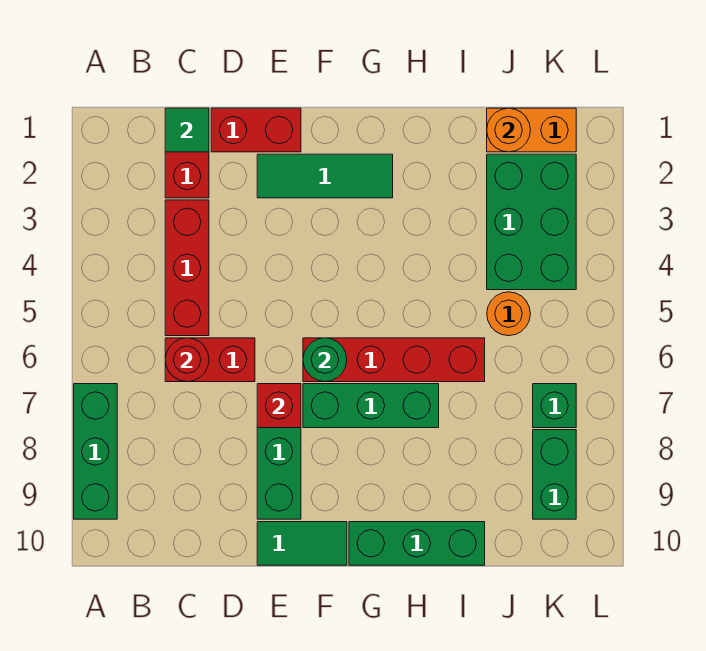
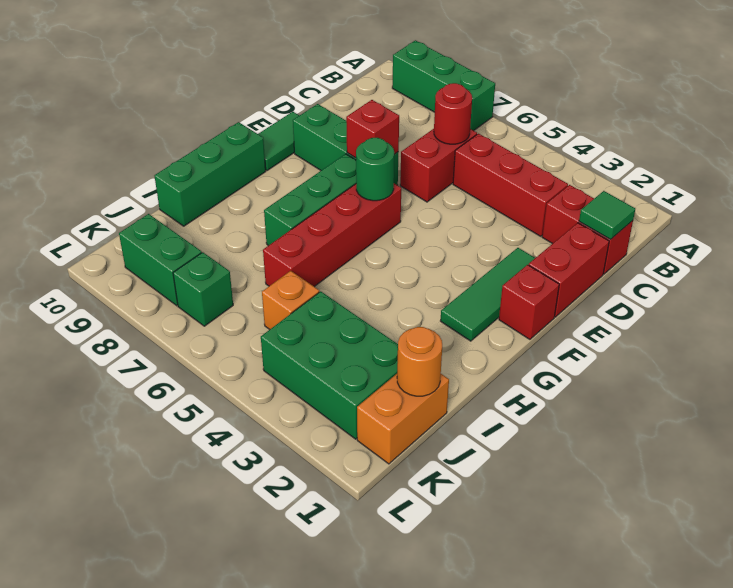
none -> red brick F1 level 1
orange round brick J5 level 1 -> orange brick J5 level 1

